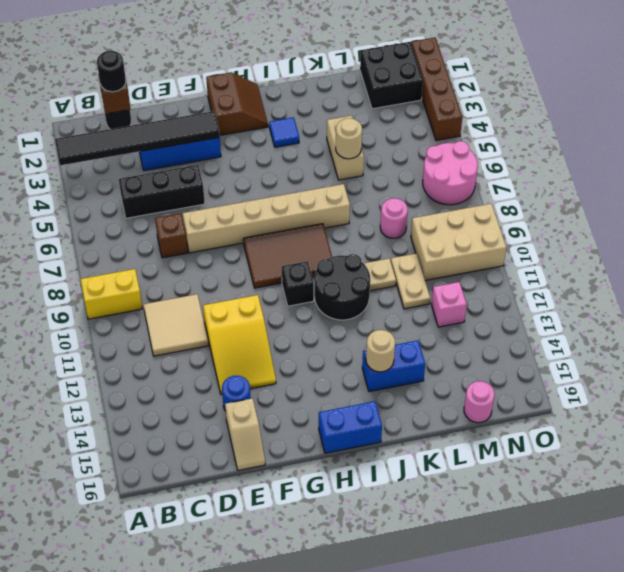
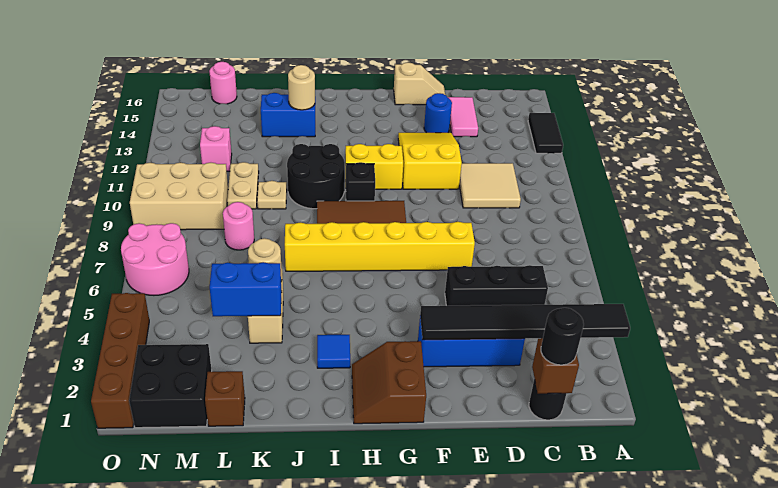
yellow brick A9:B9 level 1 -> yellow brick G11:H11 level 1
none -> black tile A13:A14 level 1
brown brick D7 level 1 -> brown brick L1 level 1
none -> pink tile D14:D15 level 1
tan brick E7:J7 level 1 -> yellow brick E7:J7 level 1
tan slope E15:E16 level 1 top 15 -> tan slope E16:F16 level 1 top F
blue brick H16:I16 level 1 -> blue brick K4:L4 level 2

